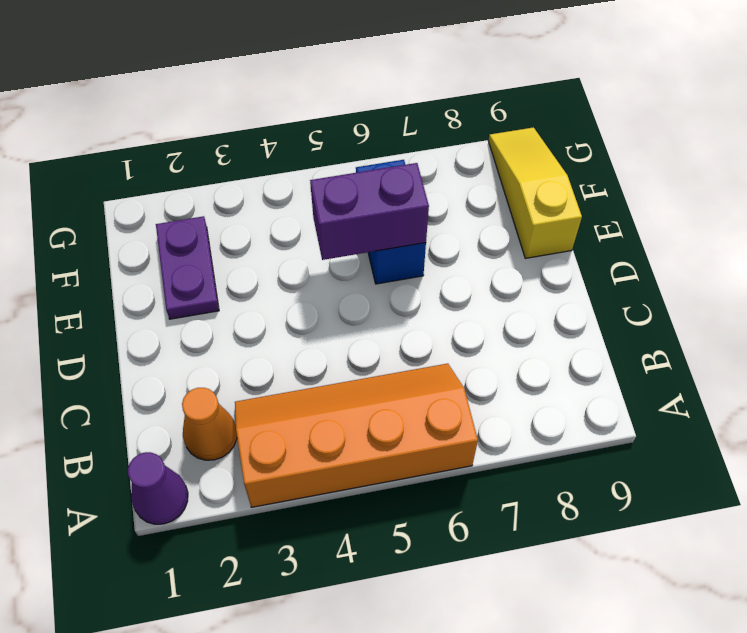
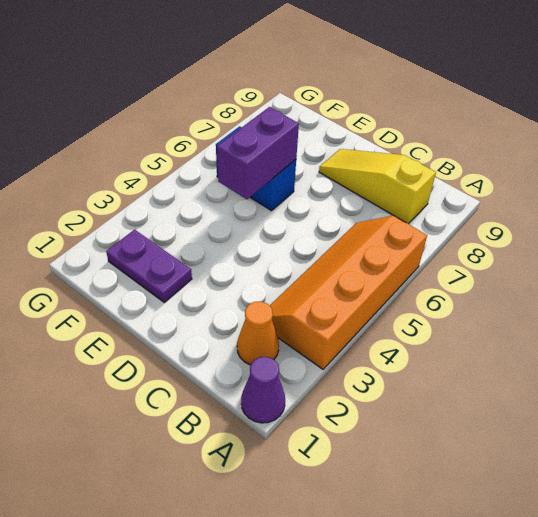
yellow slope E9:G9 level 1 top E -> yellow slope B8:D8 level 1 top B

